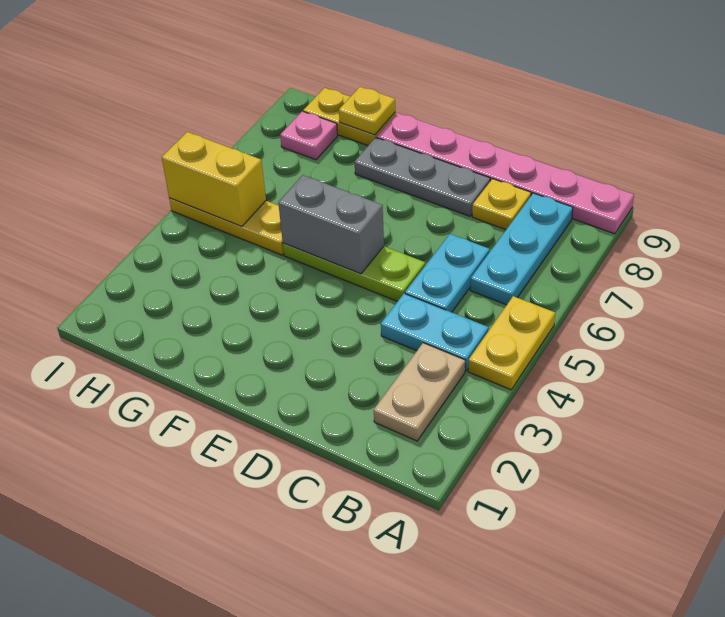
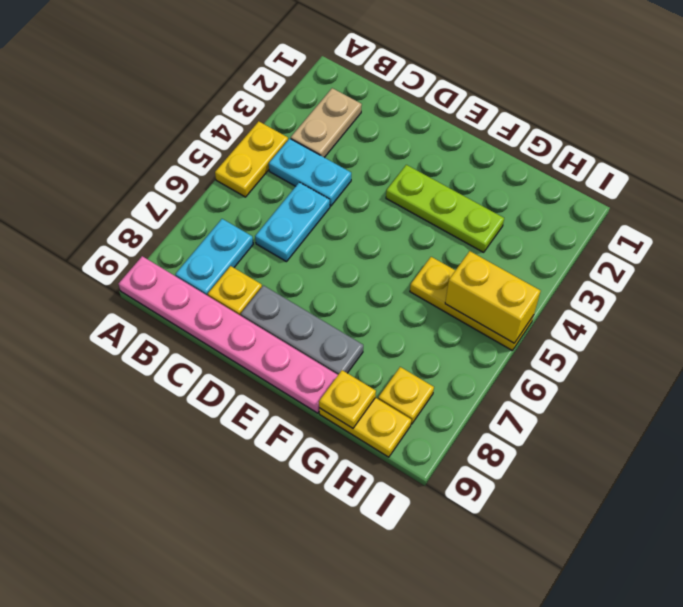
cyan plate B6:B8 level 1 -> cyan plate B7:B8 level 1
lime plate D5:F5 level 1 -> lime plate E3:G3 level 1
grey brick E5:F5 level 2 -> none
pink plate H8 level 1 -> yellow plate H8 level 1

